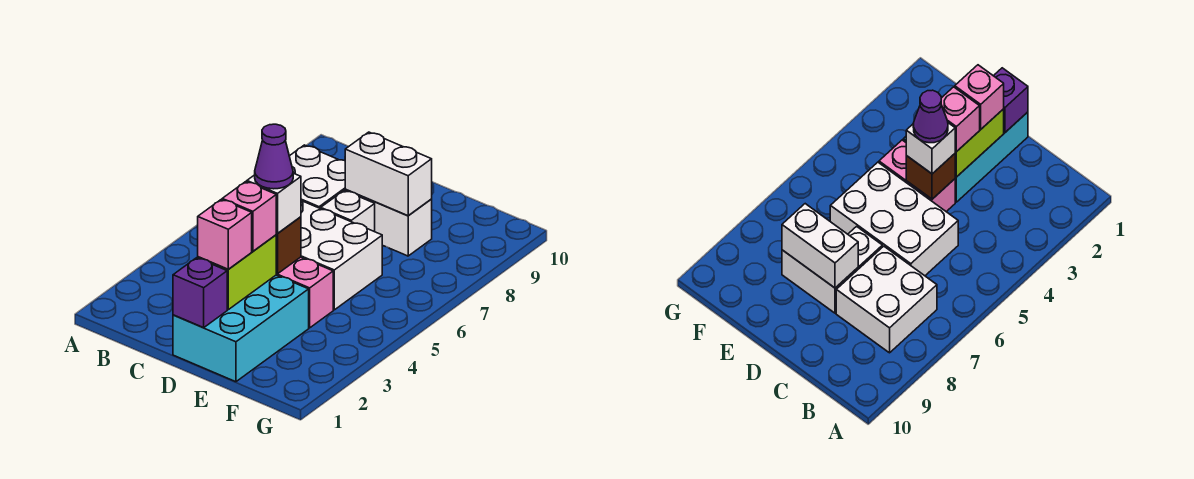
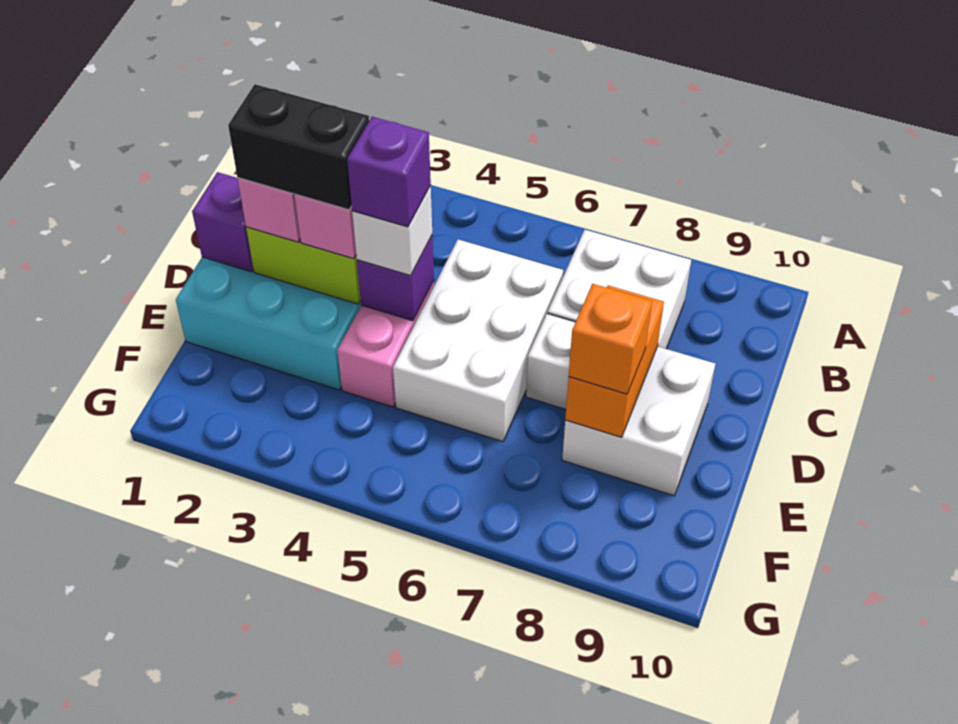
none -> black brick D2:D3 level 4
brown brick D4 level 2 -> purple brick D4 level 2
purple cone D4 level 4 -> purple brick D4 level 4
white brick D8:E8 level 1 -> white brick D8:E9 level 1
white brick D8:E8 level 2 -> orange brick D8:E8 level 2
none -> orange brick E8 level 3

